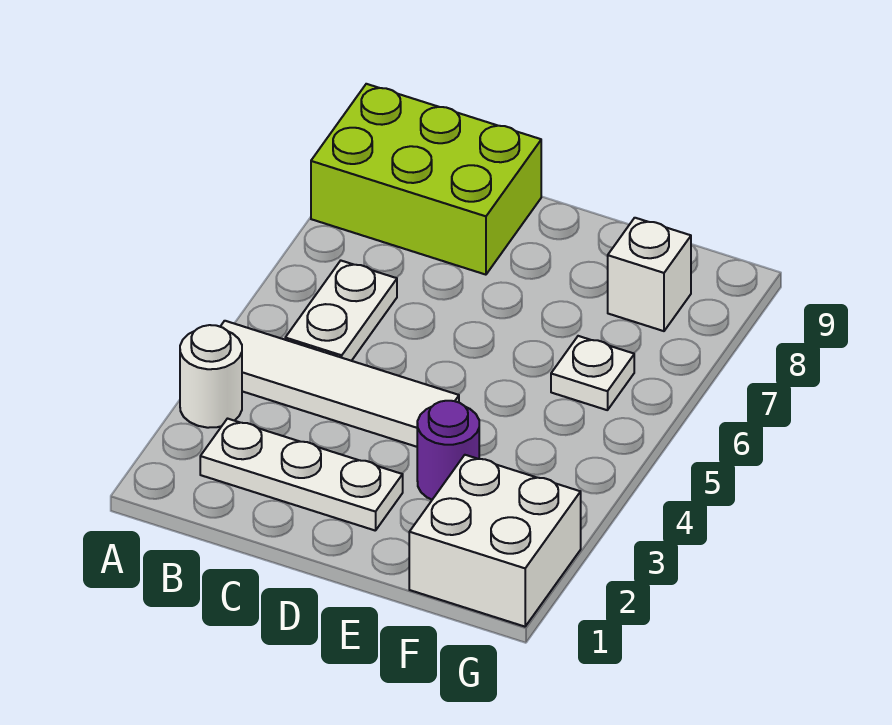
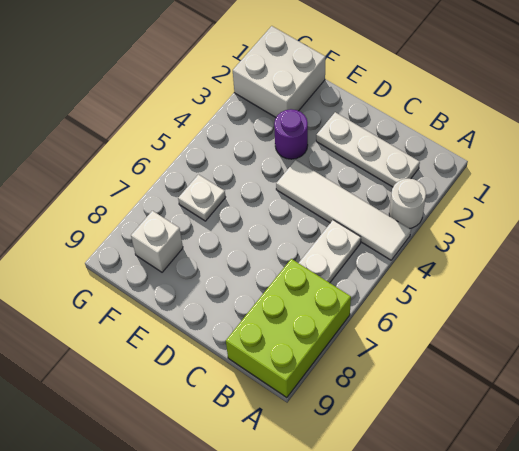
lime brick A8:C9 level 1 -> lime brick A7:B9 level 1

